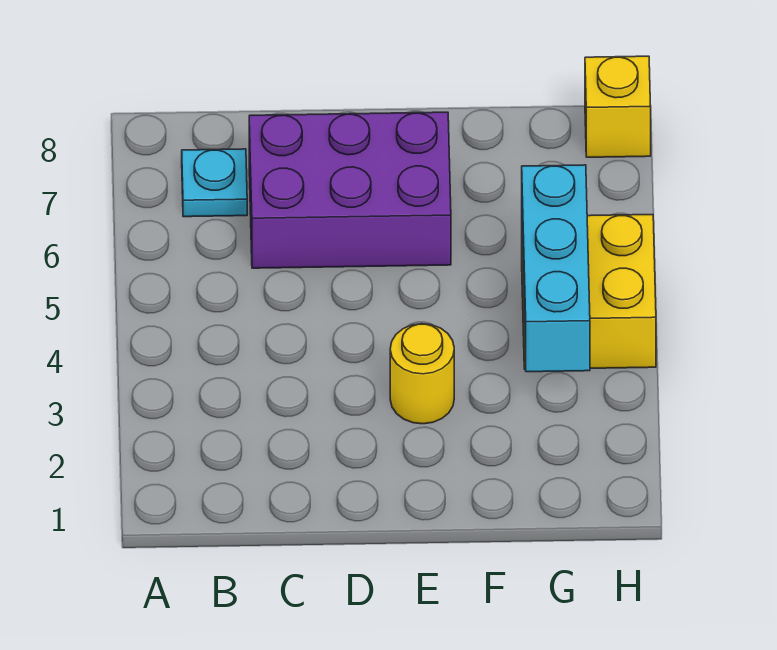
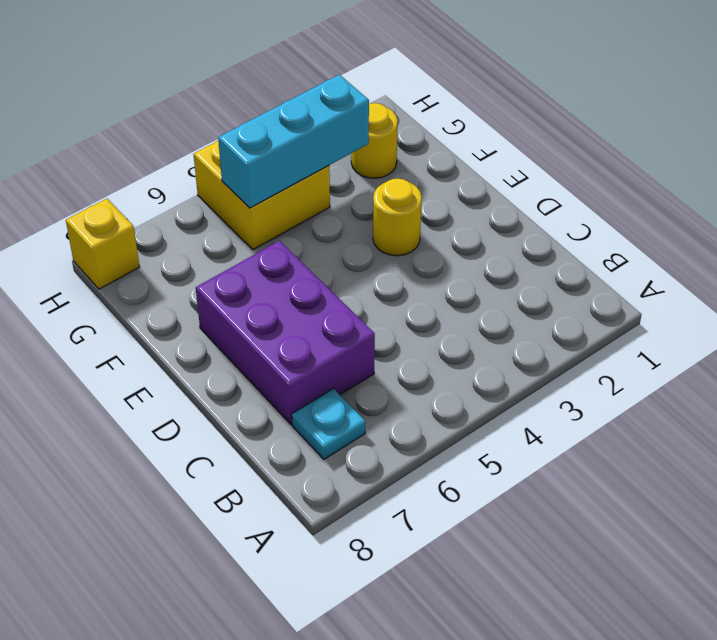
none -> yellow round brick G2 level 1

